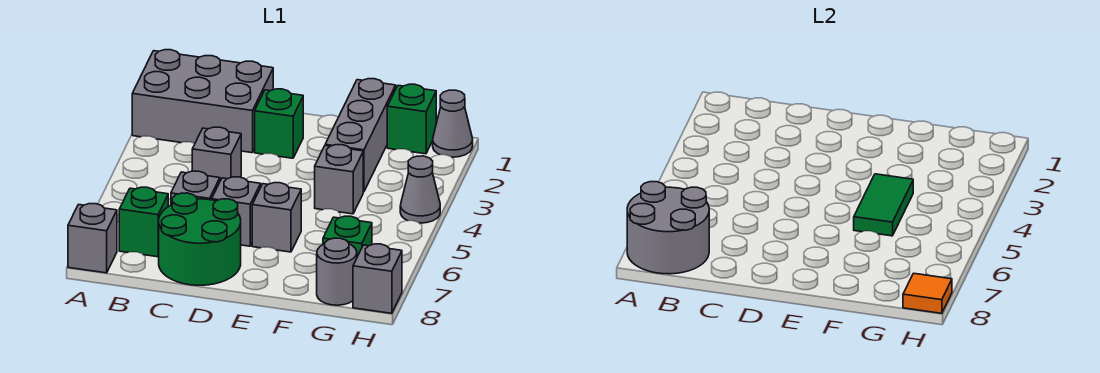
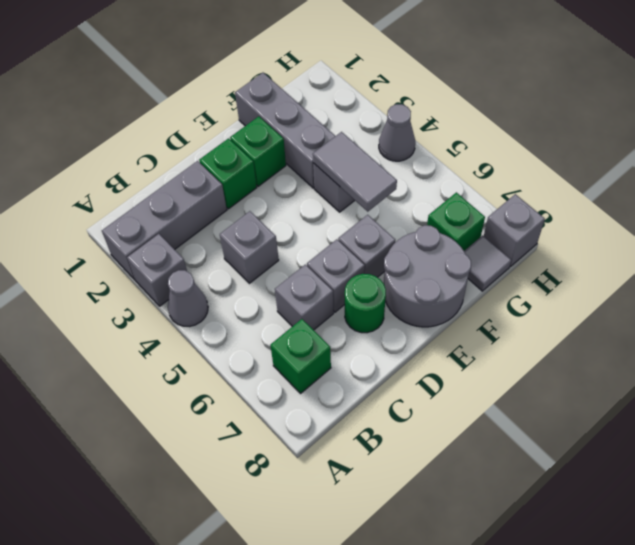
grey brick A1:C2 level 1 -> grey brick A2:C2 level 1
grey round brick A7:B8 level 2 -> grey round brick E7:F8 level 1
grey brick A8 level 1 -> grey brick A3 level 1
green round brick C7:D8 level 1 -> green round brick D7 level 1
green tile F4:F5 level 2 -> grey tile F4:F5 level 2
green brick G1 level 1 -> green brick E2 level 1
grey round brick G8 level 1 -> grey tile G8 level 1
grey cone H1 level 1 -> grey cone A4 level 1
orange tile H8 level 2 -> none

